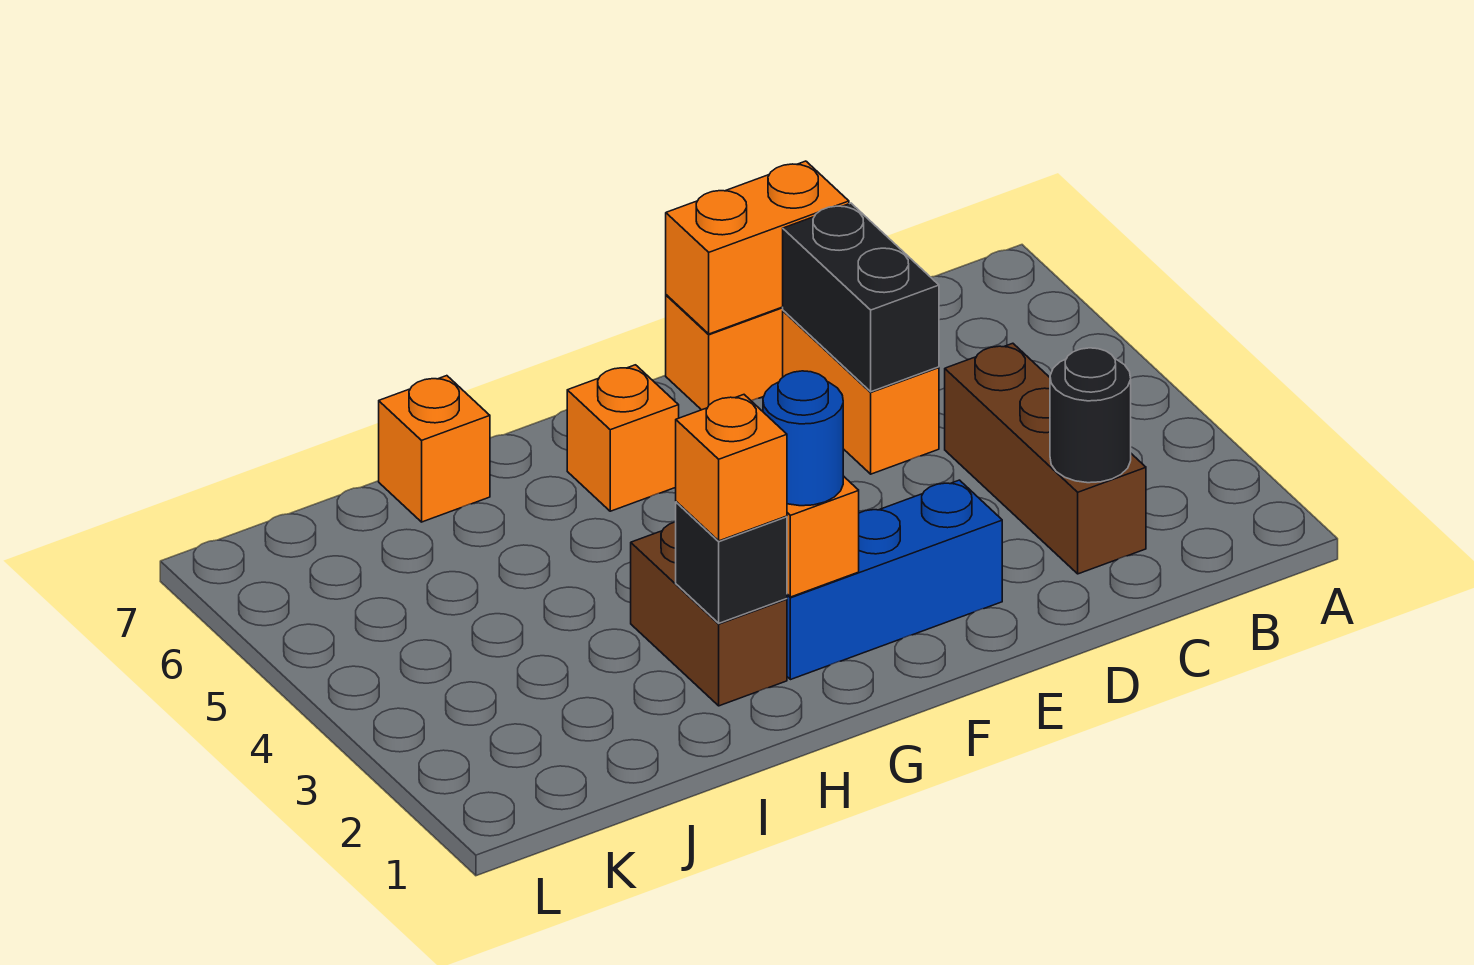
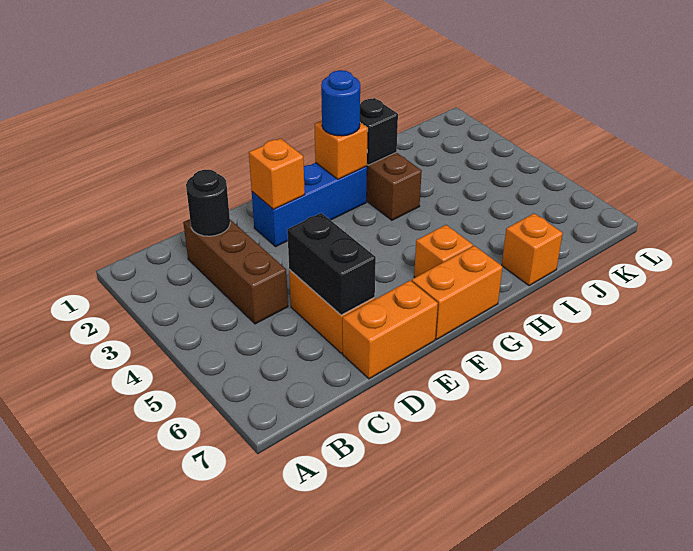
orange brick D7:E7 level 2 -> orange brick F7:G7 level 1
orange brick H2 level 3 -> orange brick E2 level 2

